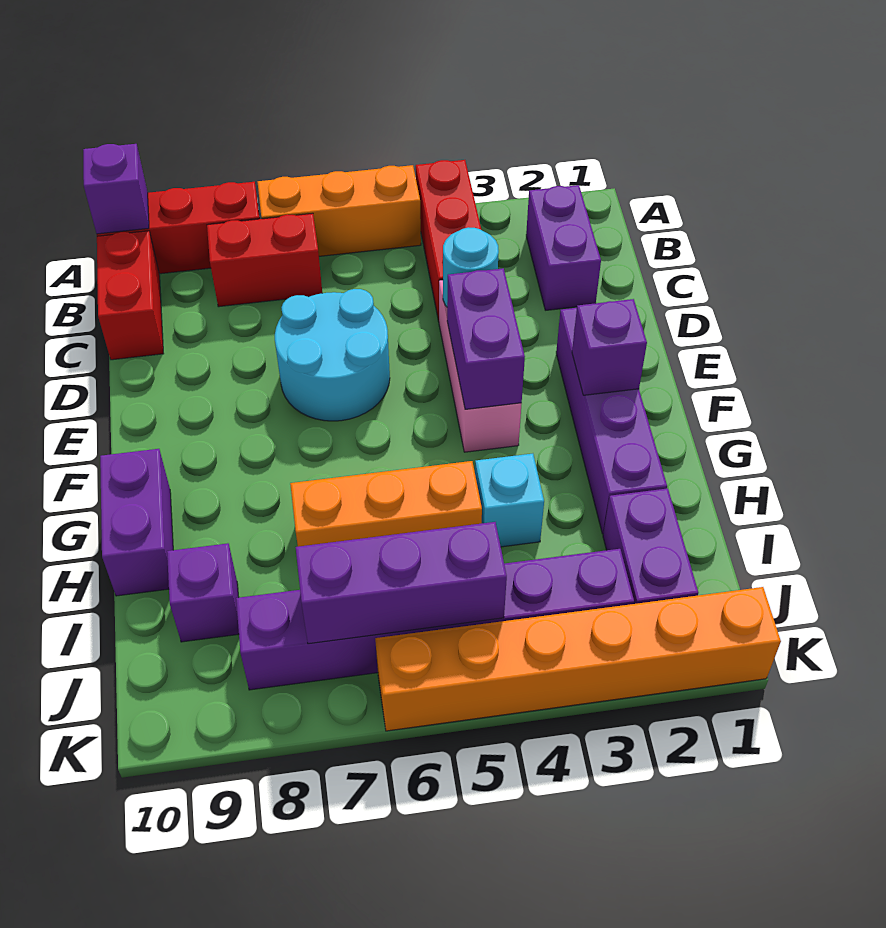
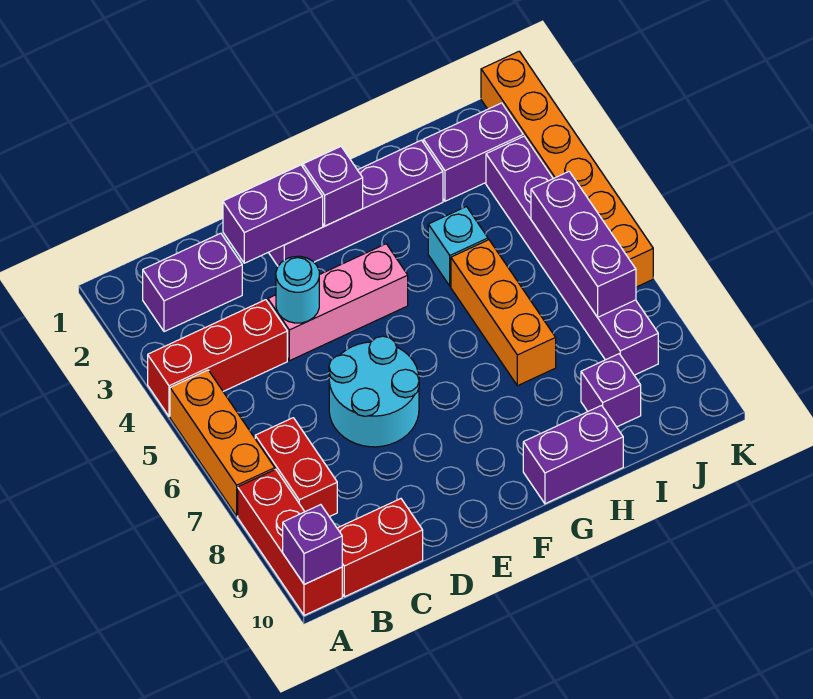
purple brick E4:F4 level 2 -> purple brick D2:E2 level 2

